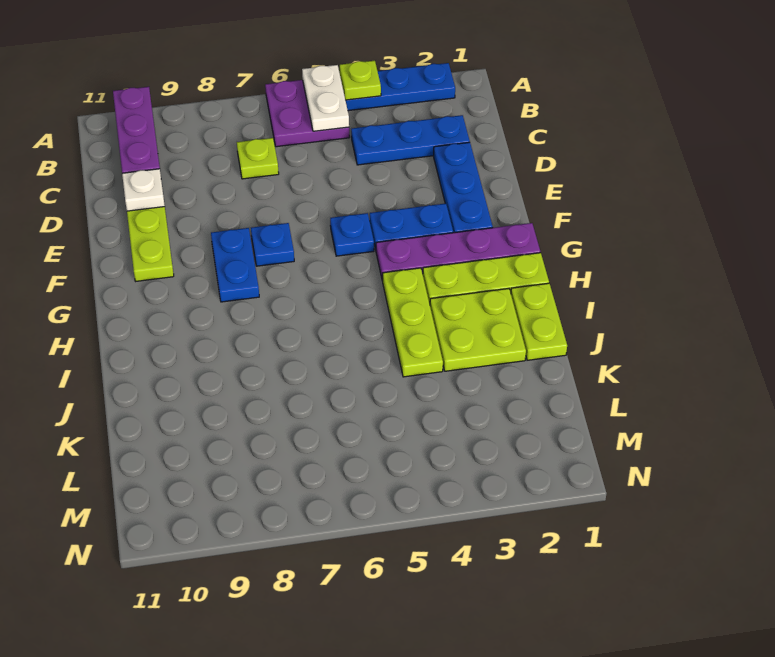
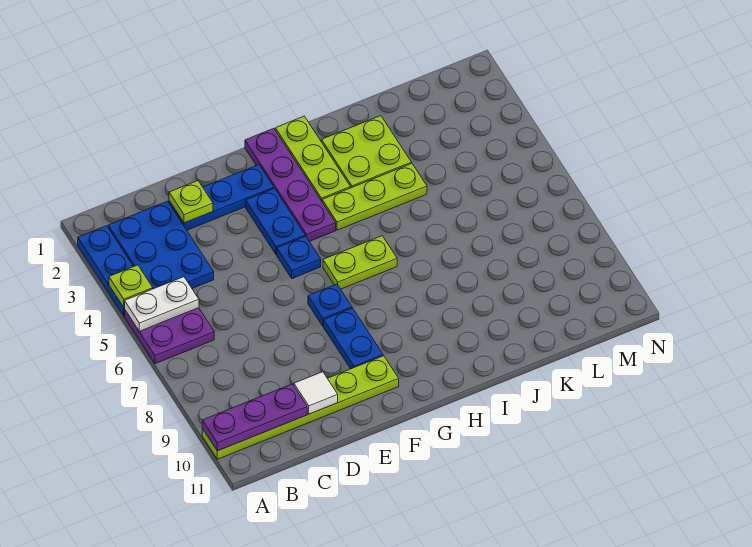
blue plate C2:C4 level 1 -> blue plate B2:C4 level 1
lime plate C7 level 1 -> lime plate D2 level 2
white plate D10 level 2 -> white tile D10 level 2
blue plate F8:G8 level 1 -> blue plate F8:F9 level 1
lime plate I1:J1 level 1 -> lime plate G6:H6 level 1

